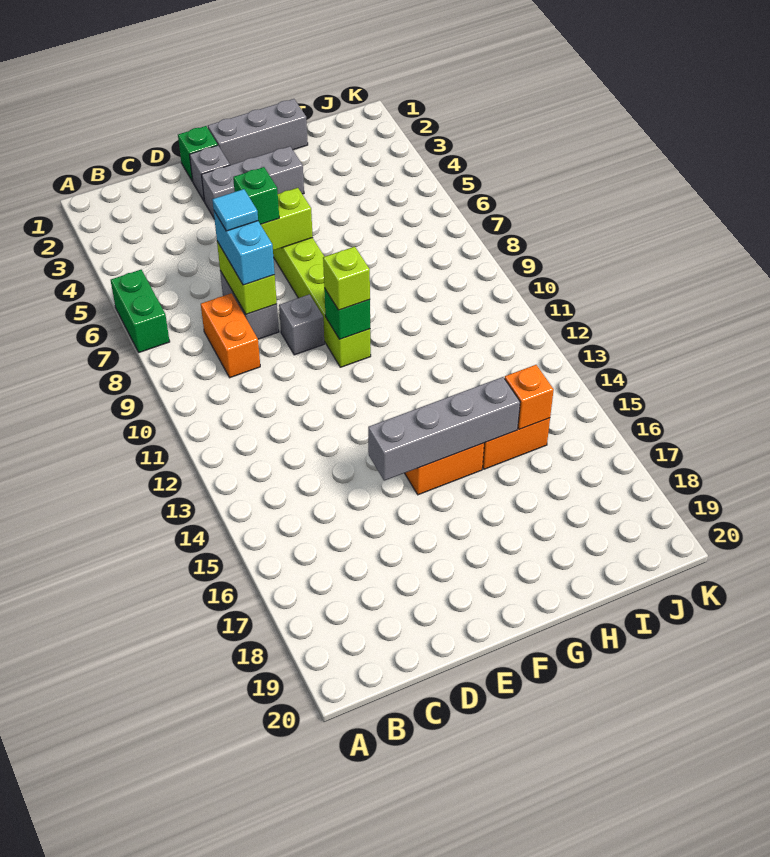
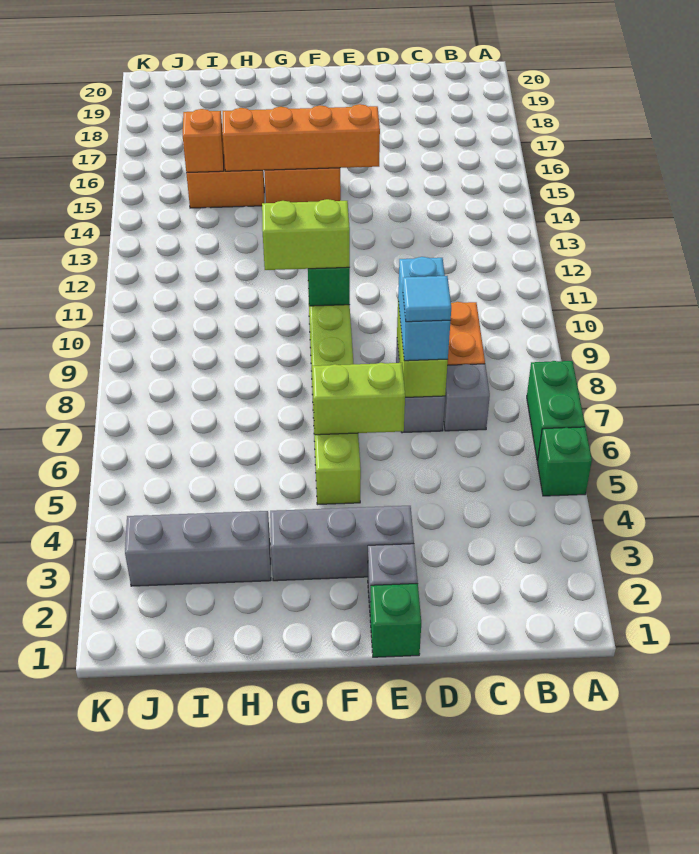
green brick E6 level 3 -> green brick A5 level 1
grey brick E9 level 1 -> grey brick C7 level 1
grey brick E15:H15 level 2 -> orange brick E15:H15 level 2
grey brick F1:H1 level 1 -> grey brick H3:J3 level 1
lime brick F10 level 3 -> lime brick F10:G10 level 3

